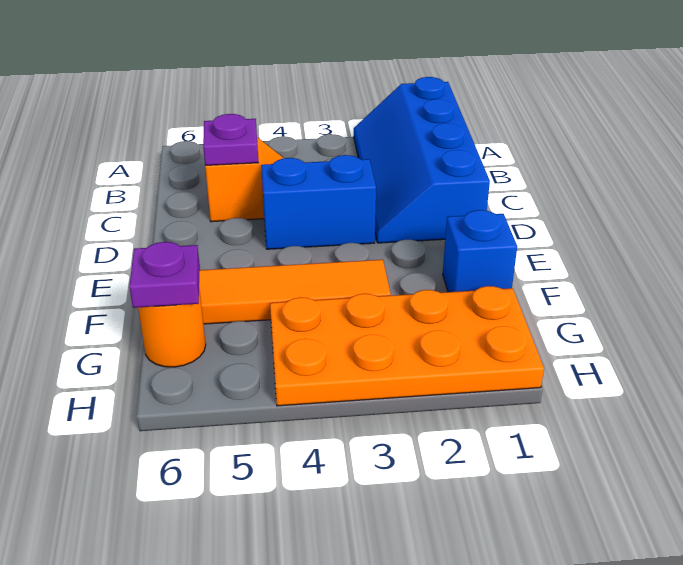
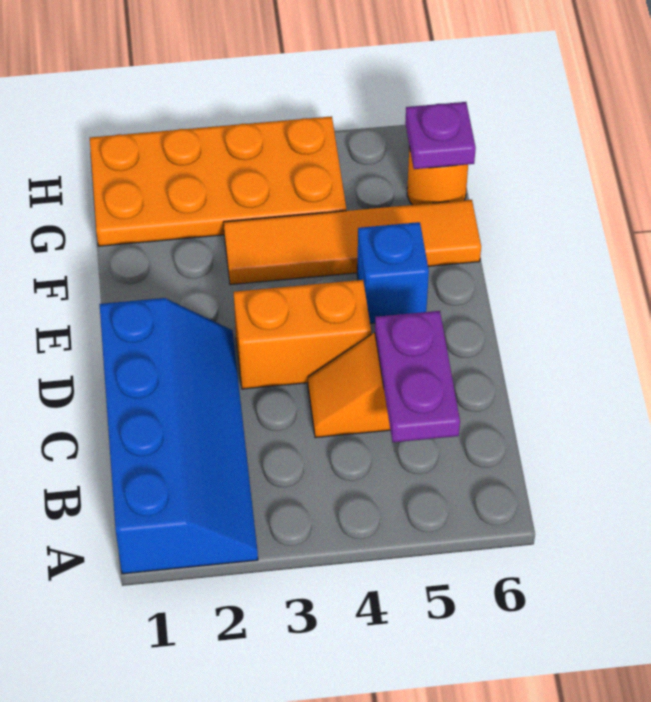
purple plate C5 level 2 -> purple plate B5:C5 level 2
blue brick D3:D4 level 1 -> orange brick D3:D4 level 1
blue brick F1 level 1 -> blue brick E5 level 1

